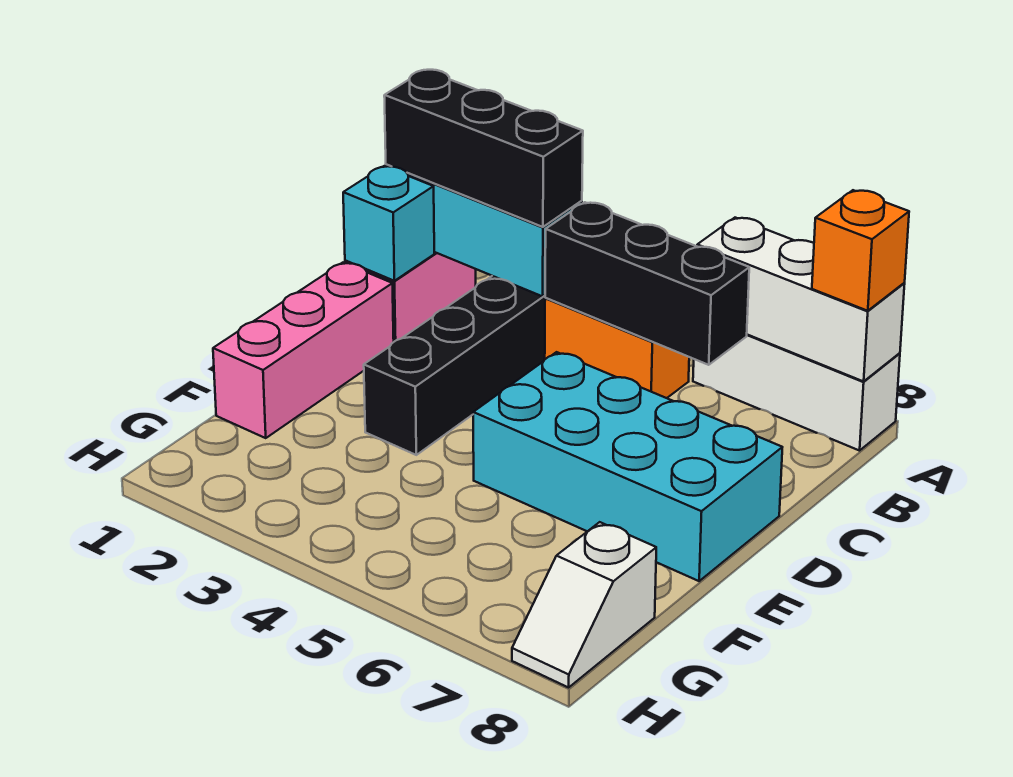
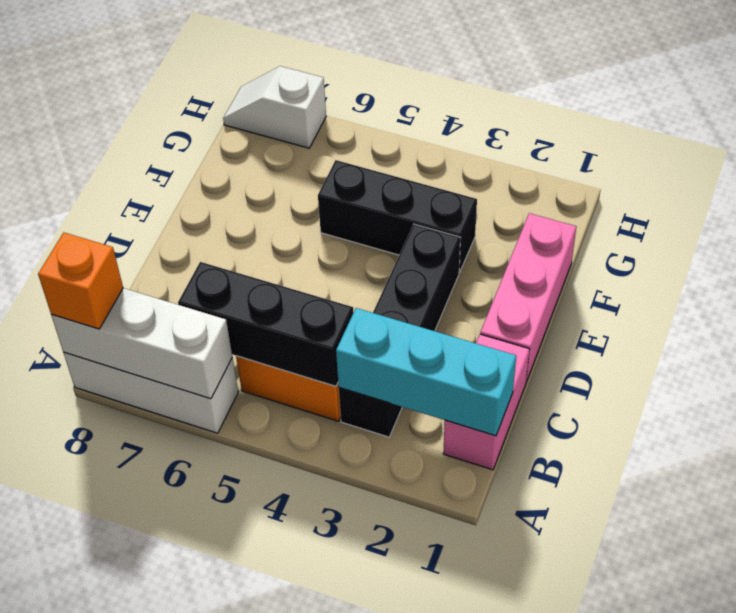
black brick B1:B3 level 3 -> black brick F3:F5 level 1
cyan brick C1 level 2 -> none
cyan brick D5:E8 level 1 -> none
white slope G8:H8 level 1 top G -> white slope H7:H8 level 1 top 7

